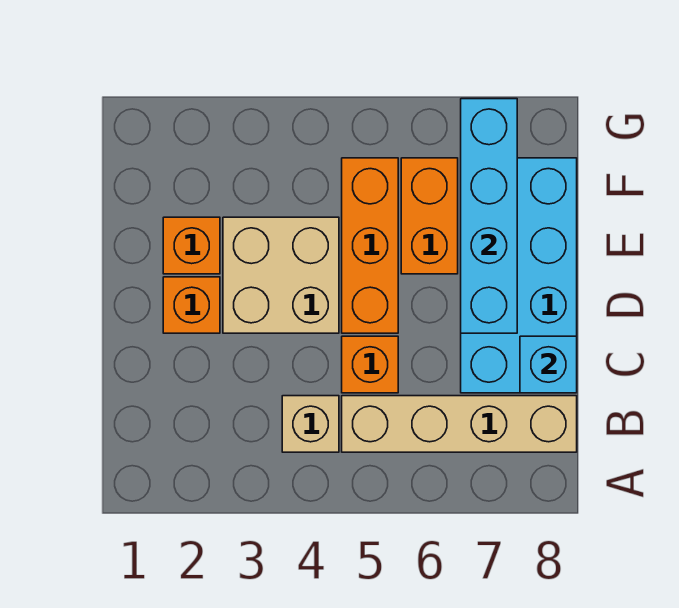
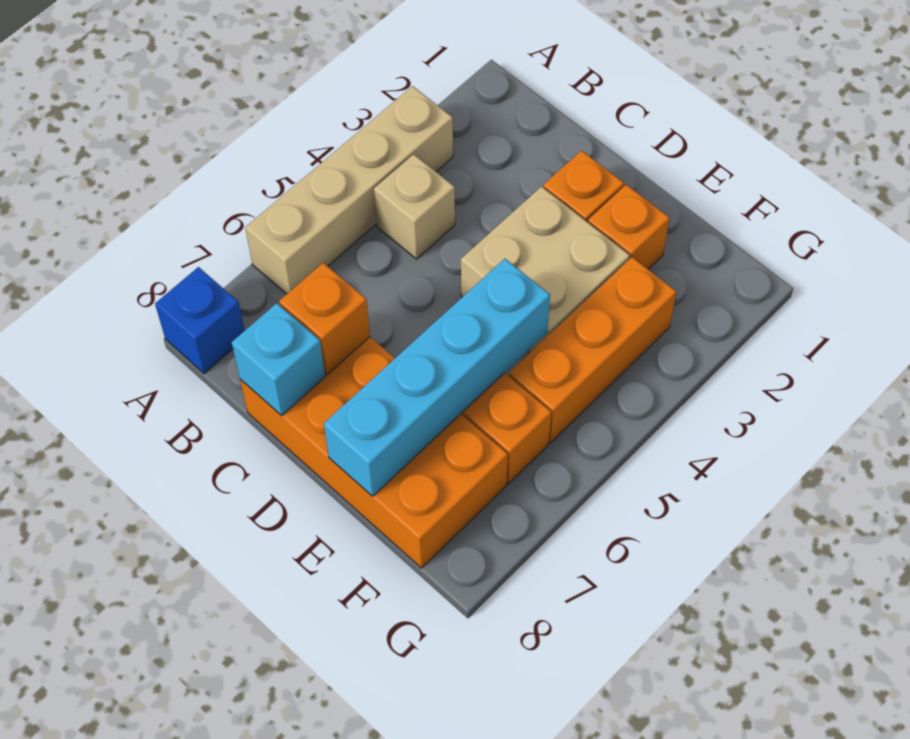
none -> blue brick A8 level 1
tan brick B5:B8 level 1 -> tan brick A3:A6 level 1
orange brick C5 level 1 -> orange brick C7 level 2
cyan brick C7:F8 level 1 -> orange brick C7:F8 level 1
orange brick D5:F5 level 1 -> orange brick F3:F5 level 1
cyan brick D7:G7 level 2 -> cyan brick E5:E8 level 2

